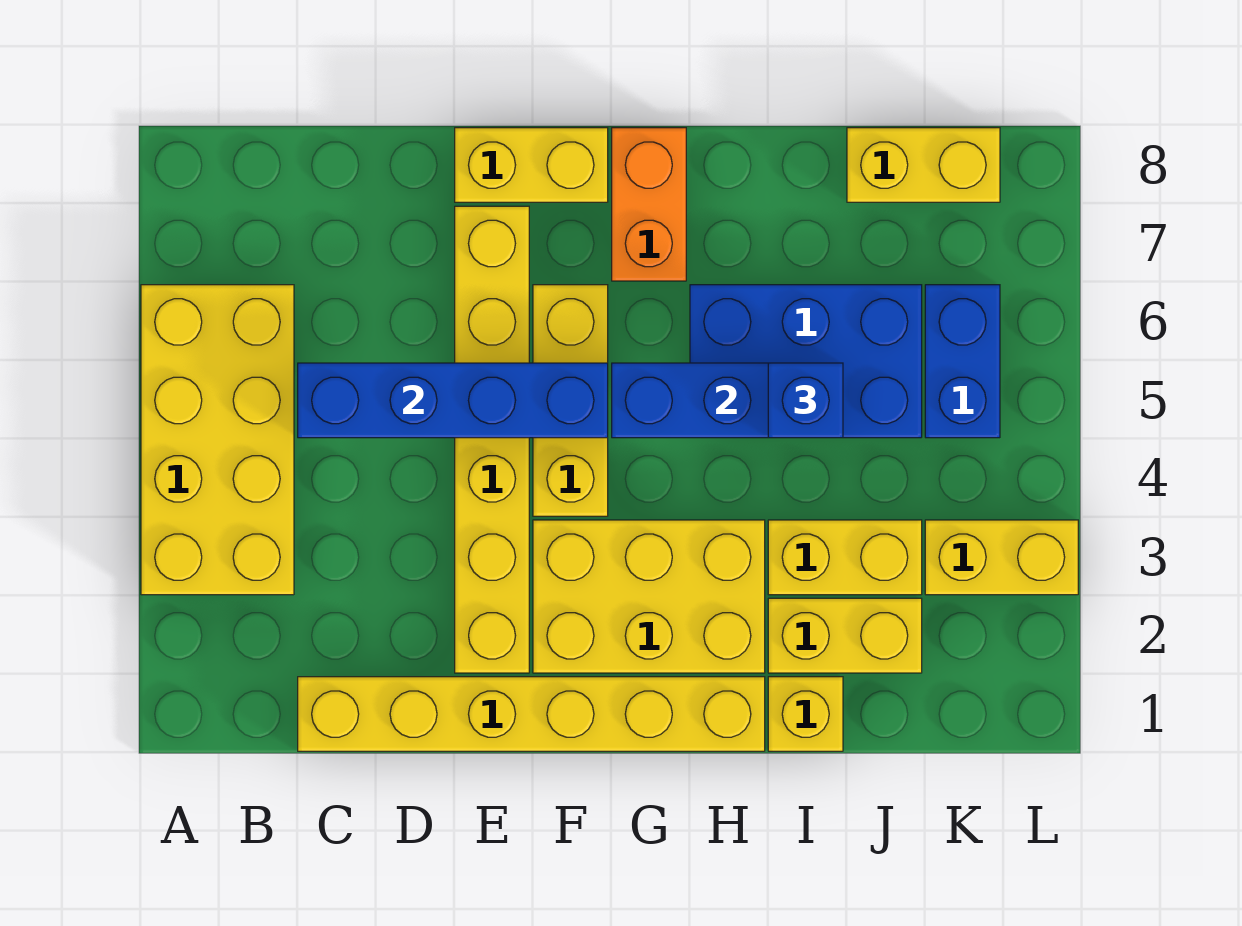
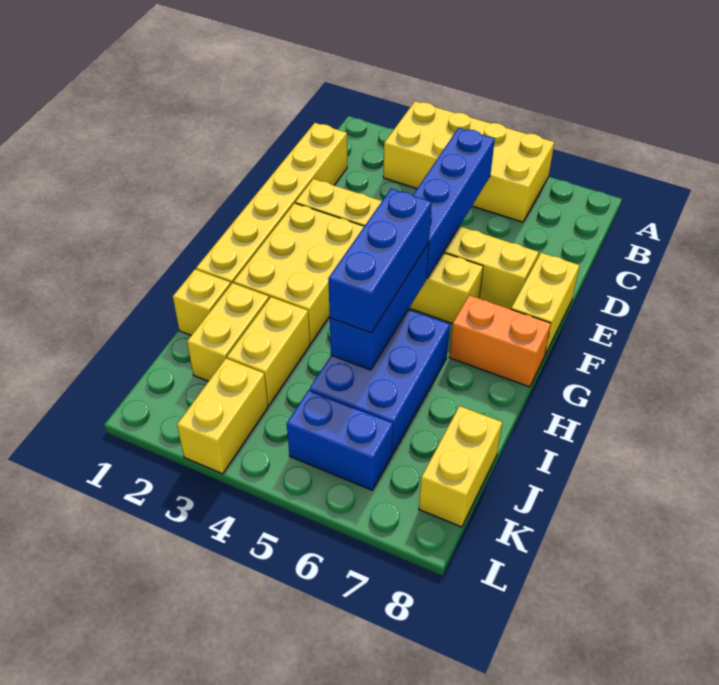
blue brick I5 level 3 -> blue brick G5:I5 level 3

